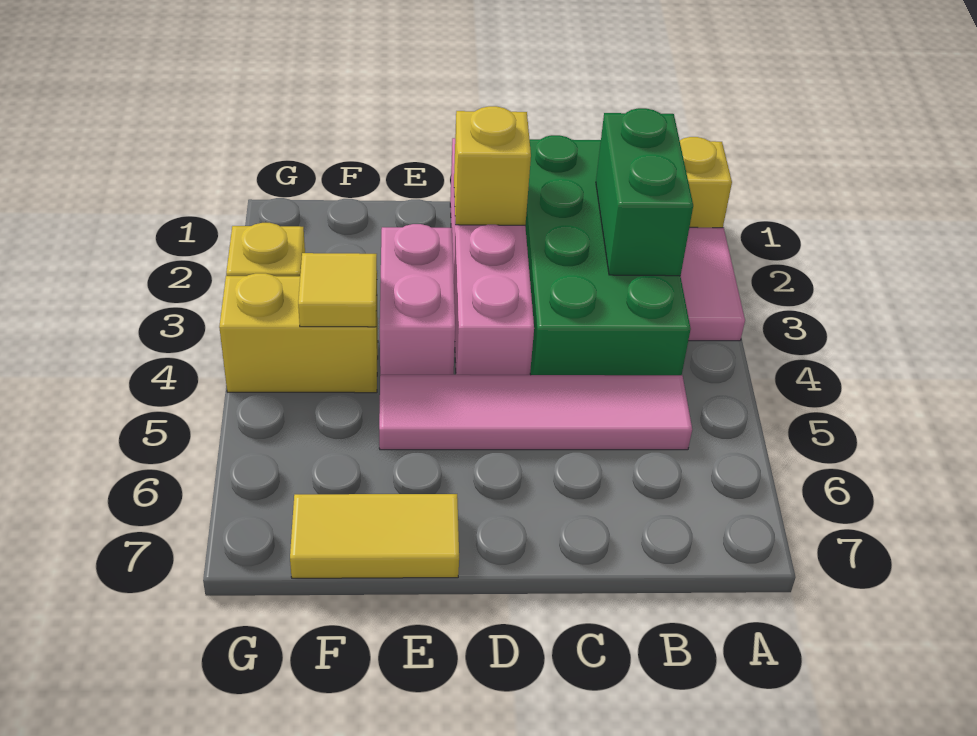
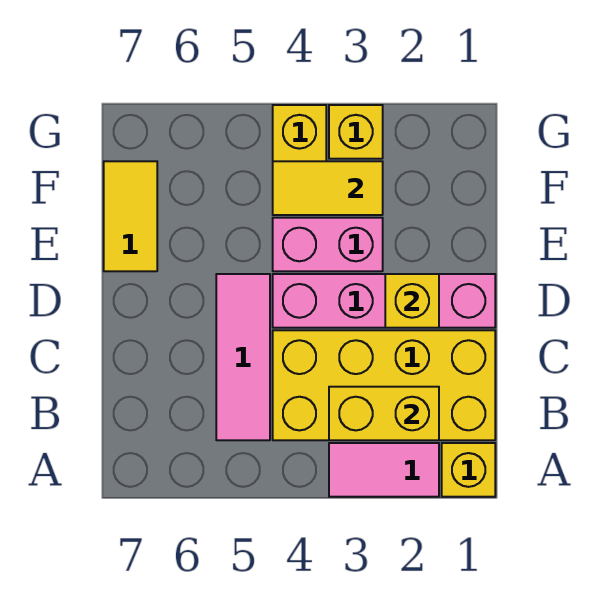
green brick B1:C4 level 1 -> yellow brick B1:C4 level 1
green brick B2:B3 level 2 -> yellow brick B2:B3 level 2
pink tile B5:E5 level 1 -> pink tile B5:D5 level 1
yellow tile F4 level 2 -> yellow tile F3:F4 level 2

